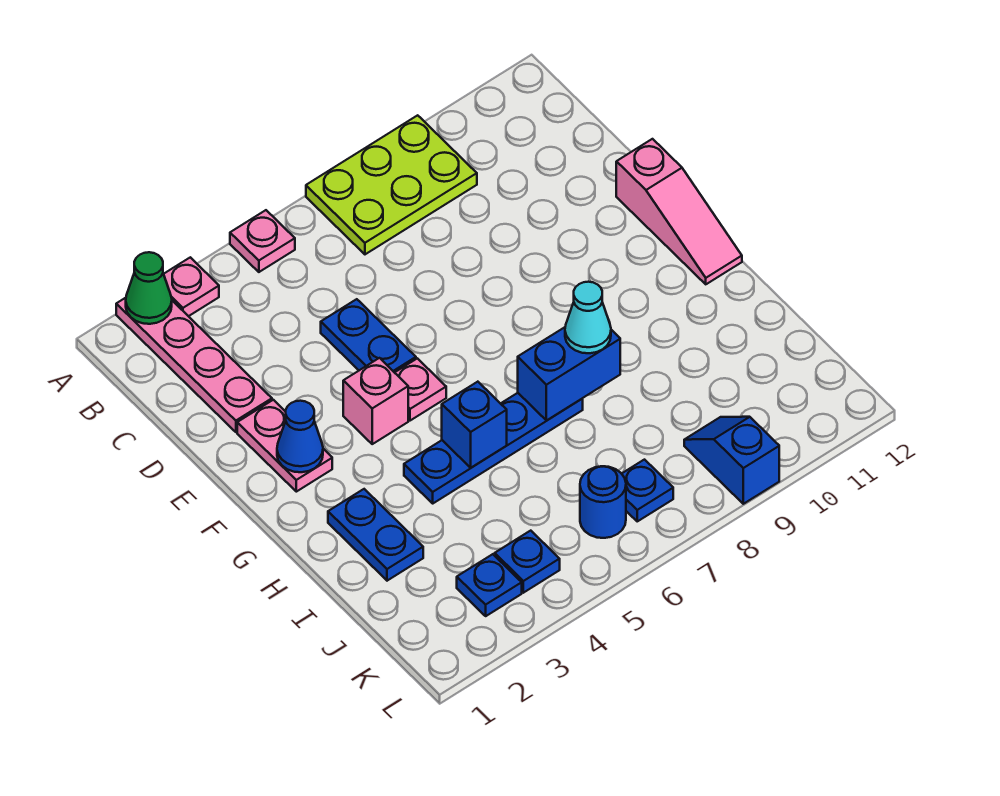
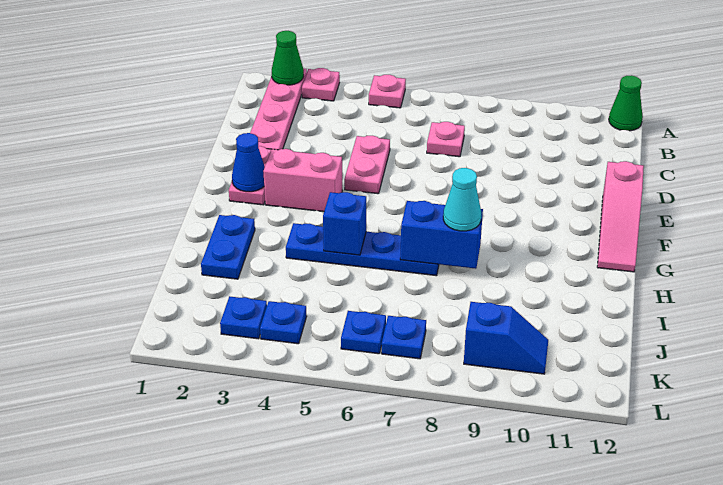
lime plate A7:B9 level 1 -> none
none -> green cone A12 level 1
blue plate D5:E5 level 1 -> pink plate D5:E5 level 1
pink brick F4 level 1 -> pink brick F3:F4 level 1
pink plate F5 level 1 -> pink plate C7 level 1
blue round brick K6 level 1 -> blue plate K6 level 1
blue slope K9:L9 level 1 top L -> blue slope K9:K10 level 1 top 9

